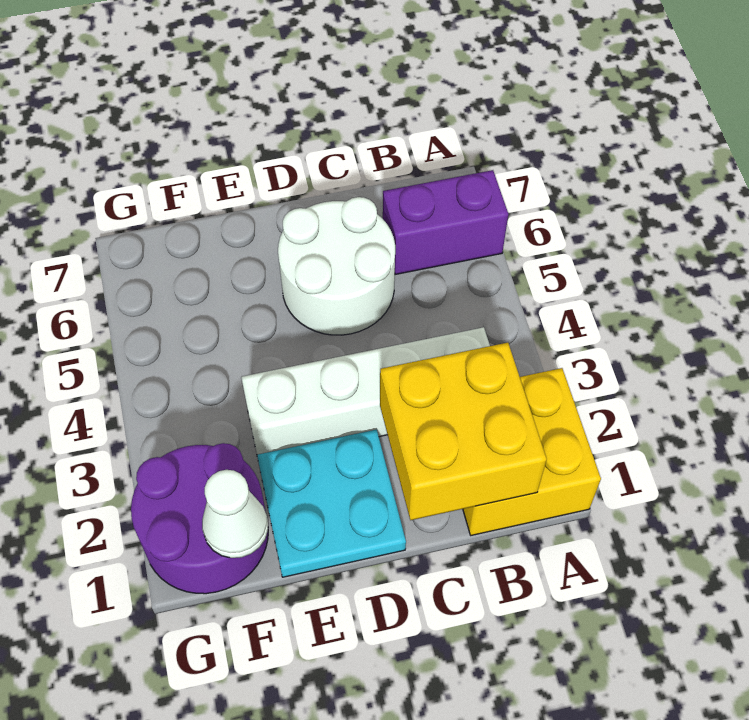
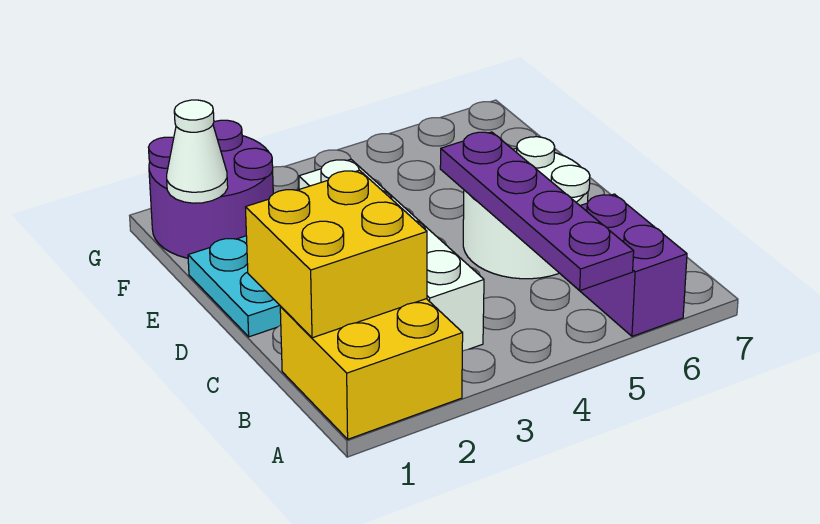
none -> purple plate A5:D5 level 2

